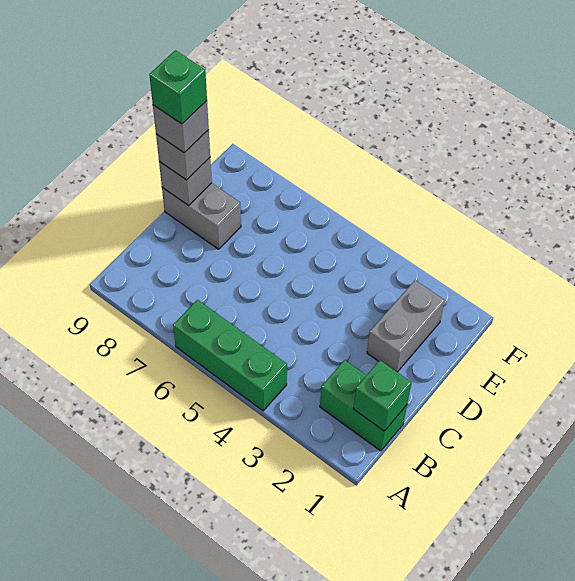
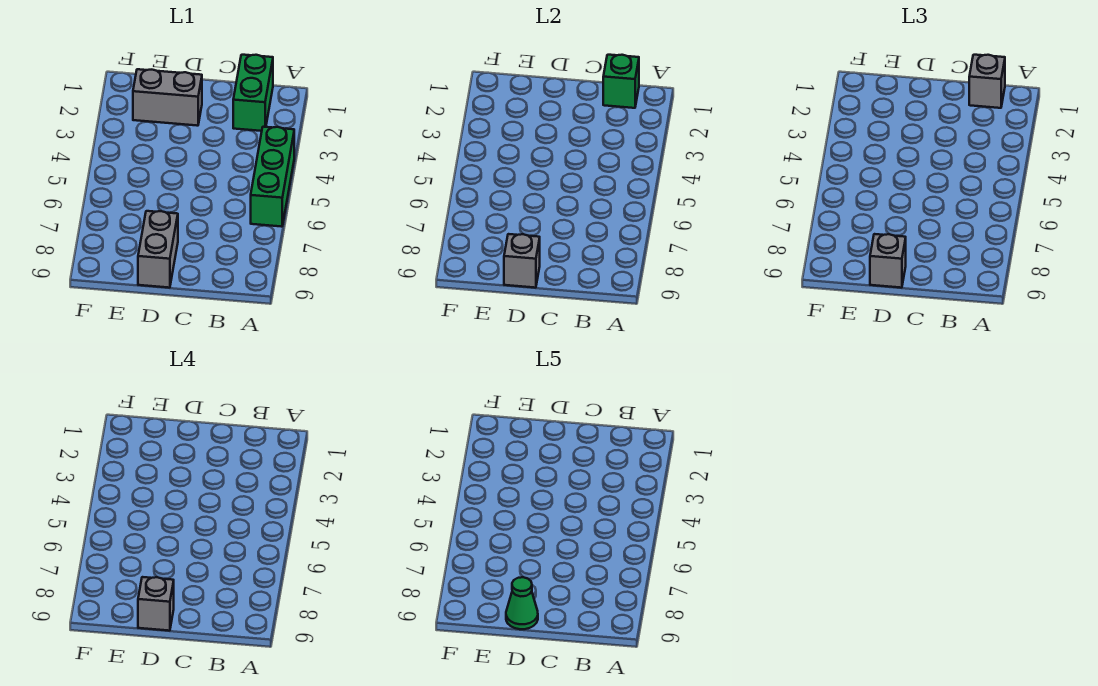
none -> grey brick B1 level 3
green brick D9 level 5 -> green cone D9 level 5

